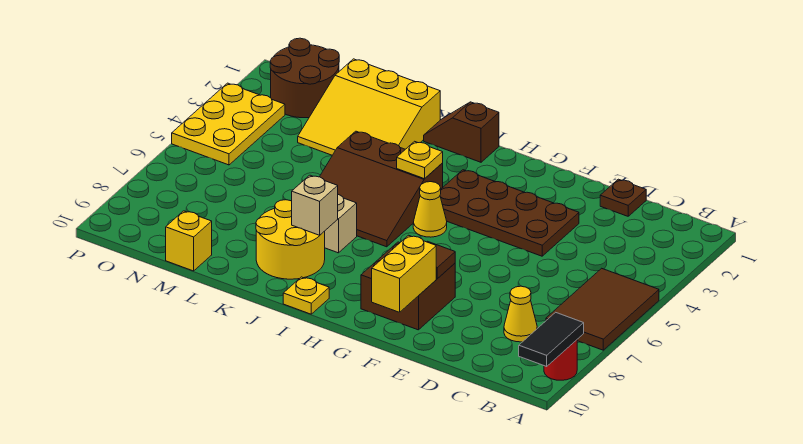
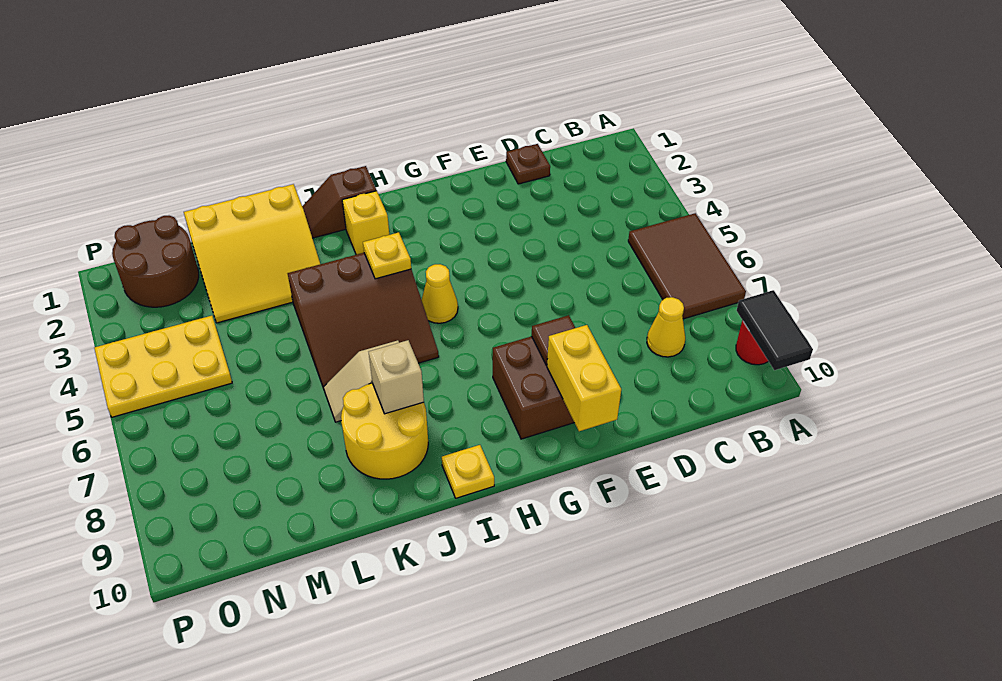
brown plate E3:H4 level 1 -> none
yellow brick M10 level 1 -> yellow brick I2 level 1
yellow plate O3:P5 level 1 -> yellow plate N4:P5 level 1

